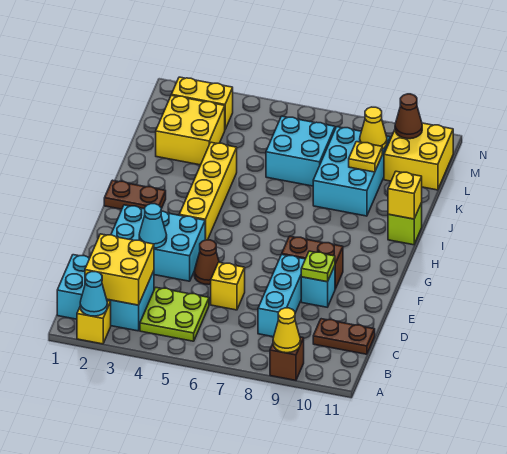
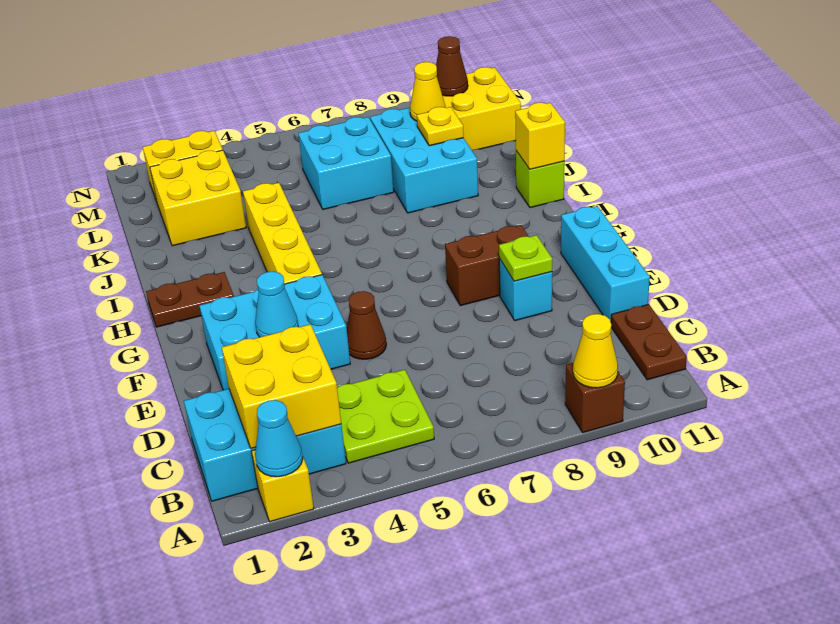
cyan brick C8:E8 level 1 -> cyan brick D11:F11 level 1
brown plate C10:C11 level 1 -> brown plate B11:C11 level 1
yellow brick D6 level 1 -> none

